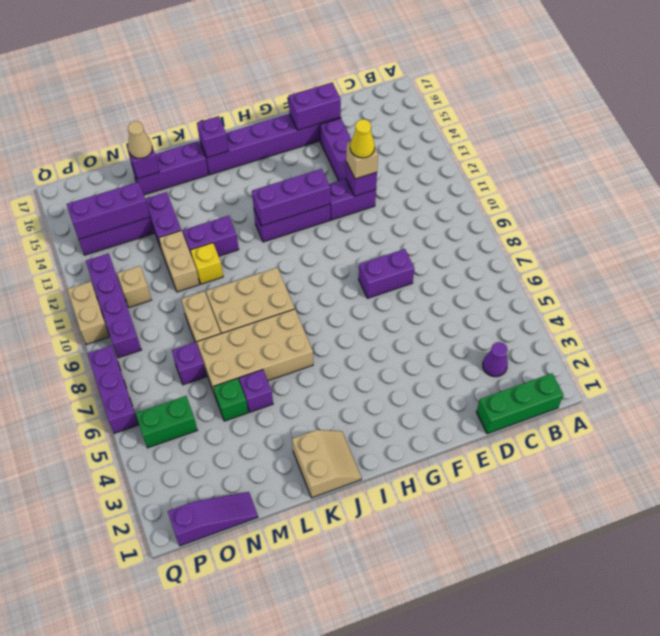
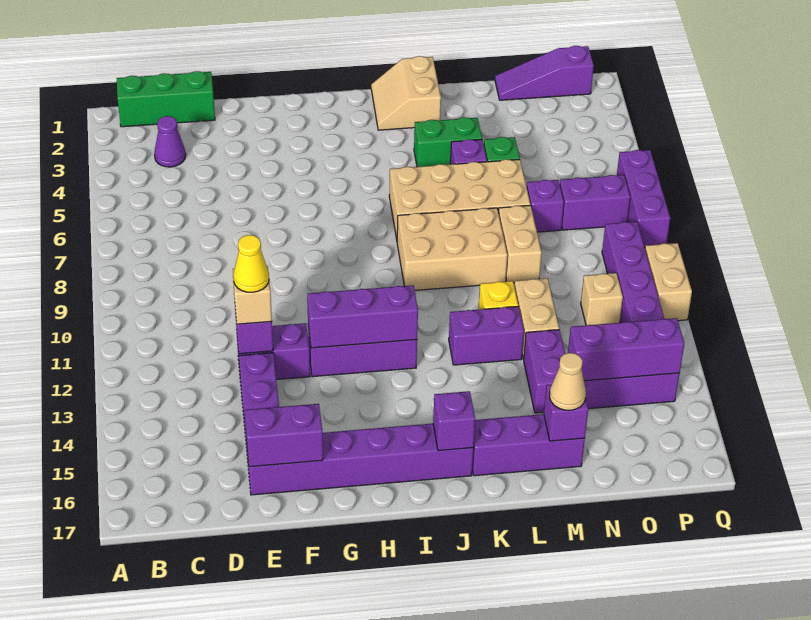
purple brick E8:F8 level 1 -> purple brick O7:P7 level 1
green brick O5:P5 level 1 -> green brick K4:L4 level 1

